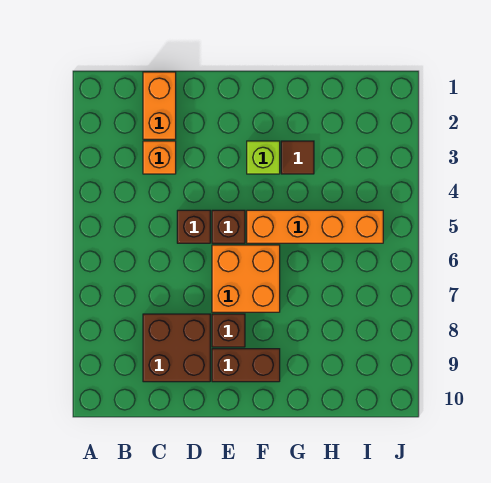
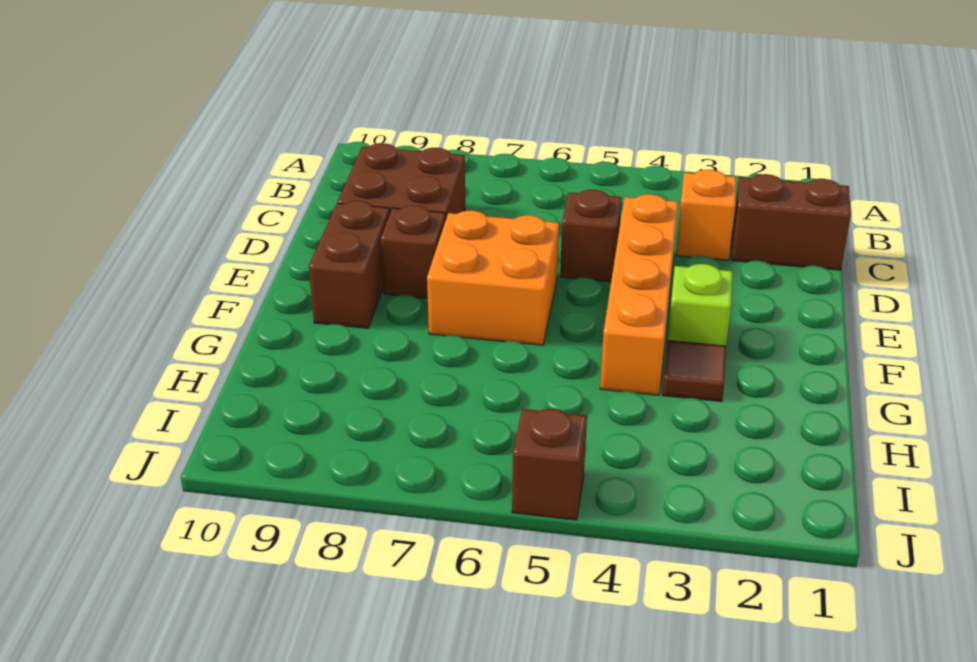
orange brick C1:C2 level 1 -> brown brick C1:C2 level 1
brown brick E5 level 1 -> brown brick J5 level 1
orange brick F5:I5 level 1 -> orange brick D4:G4 level 1

